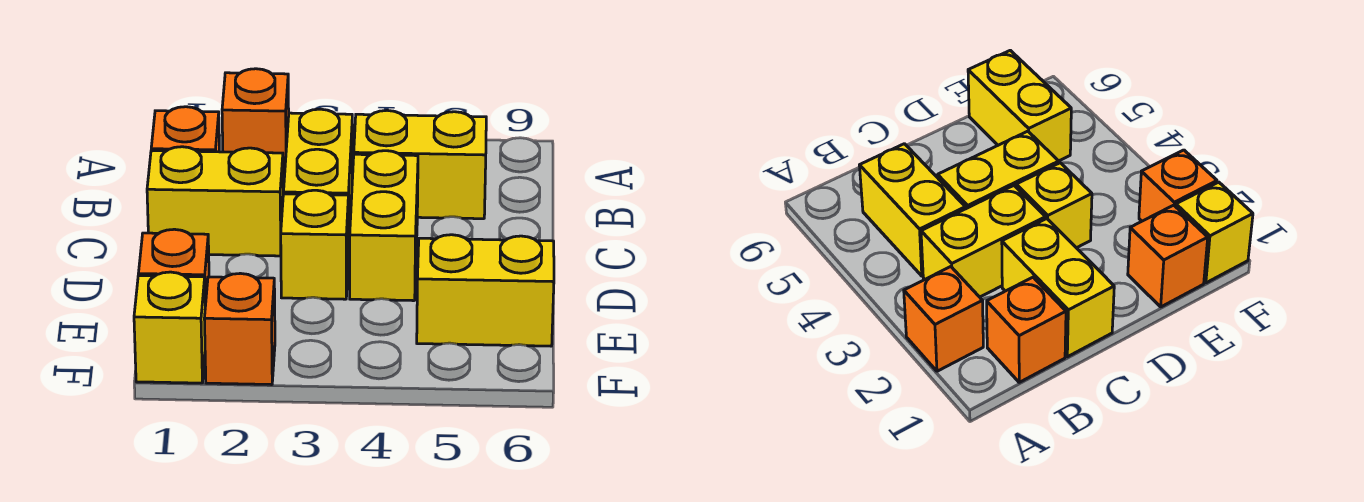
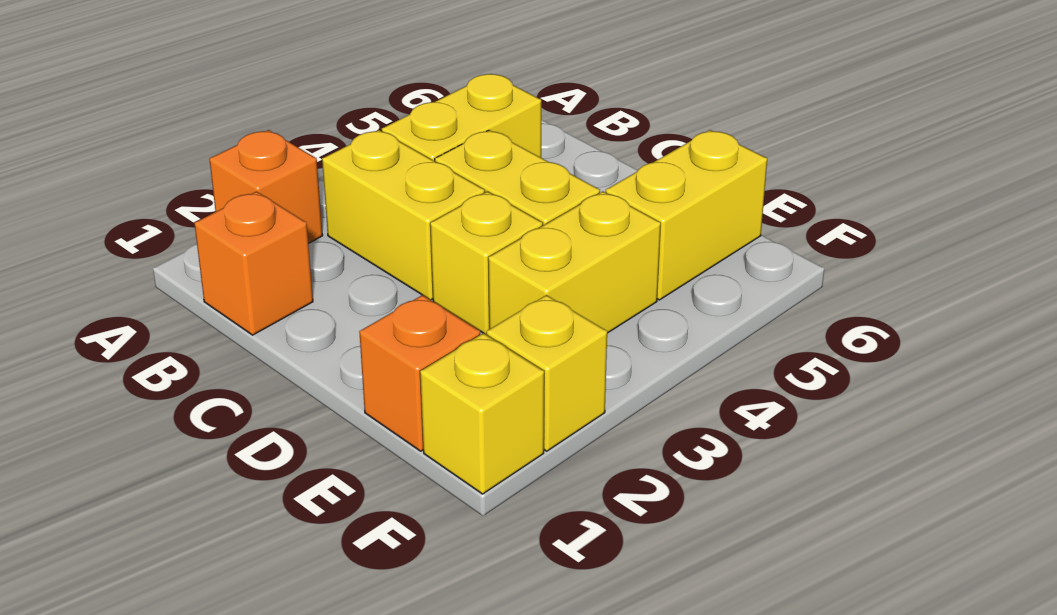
yellow brick C1:C2 level 1 -> yellow brick E3:E4 level 1
orange brick F2 level 1 -> yellow brick F2 level 1

